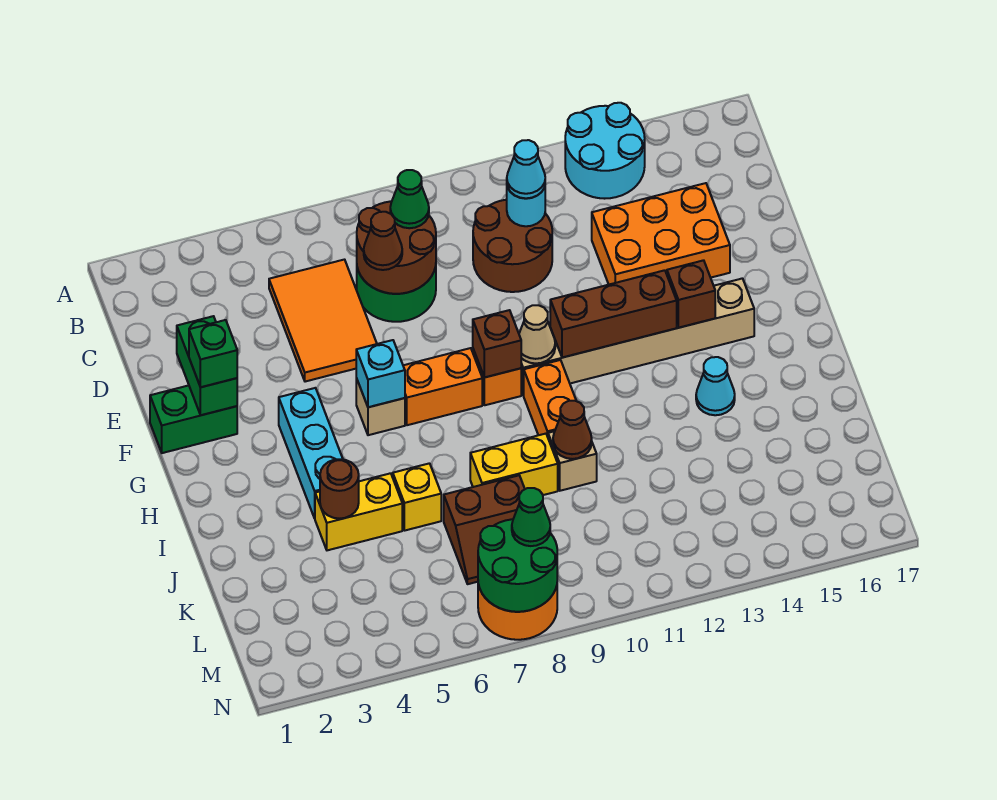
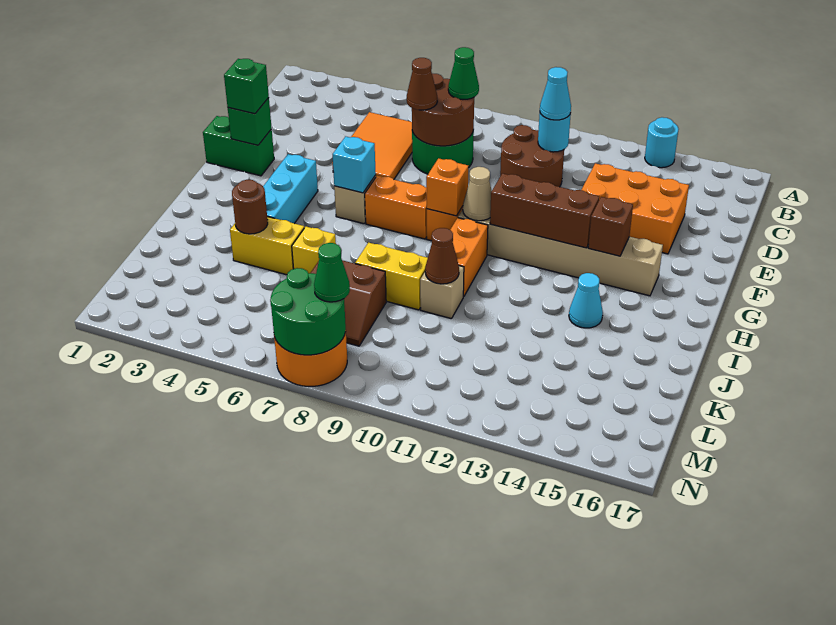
cyan round brick A13:B14 level 1 -> cyan round brick A14 level 1
green brick E2:F2 level 2 -> green brick F2 level 2
brown brick G9 level 2 -> orange brick G9 level 2

